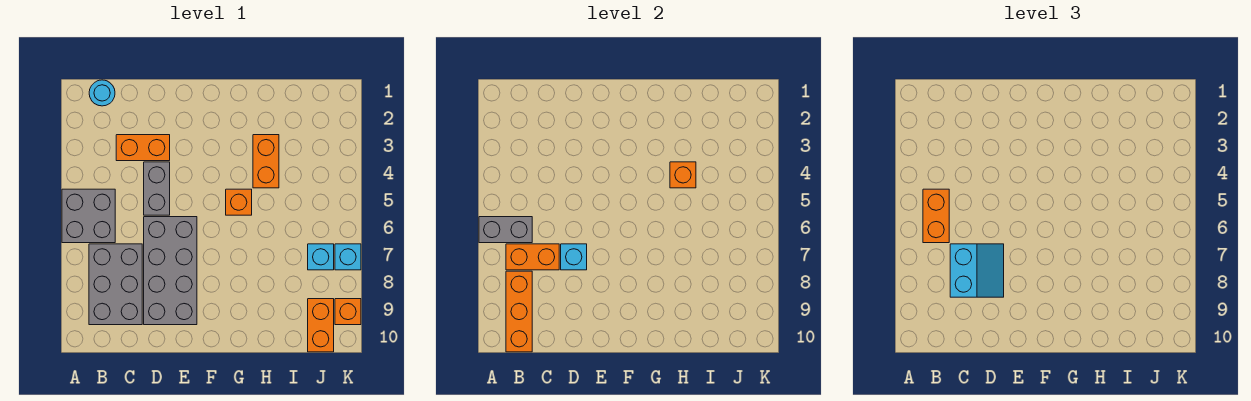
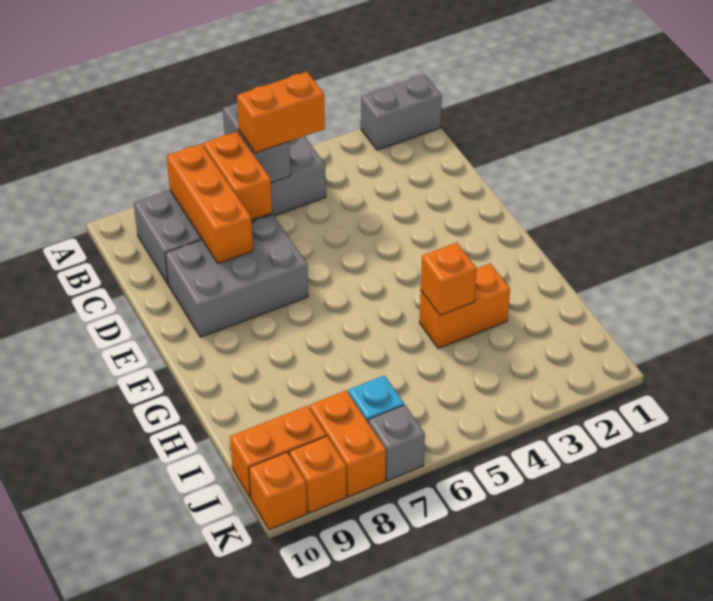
cyan round brick B1 level 1 -> none
orange brick B8:B10 level 2 -> orange brick B8:D8 level 2
orange brick C3:D3 level 1 -> orange brick J8:K8 level 1
cyan slope C7:D8 level 3 top C -> none
grey brick D4:D5 level 1 -> grey brick A1:A2 level 1
grey brick D6:E9 level 1 -> grey brick D7:E9 level 1
cyan brick D7 level 2 -> none
orange brick G5 level 1 -> orange brick K10 level 1
cyan brick K7 level 1 -> grey brick K7 level 1

